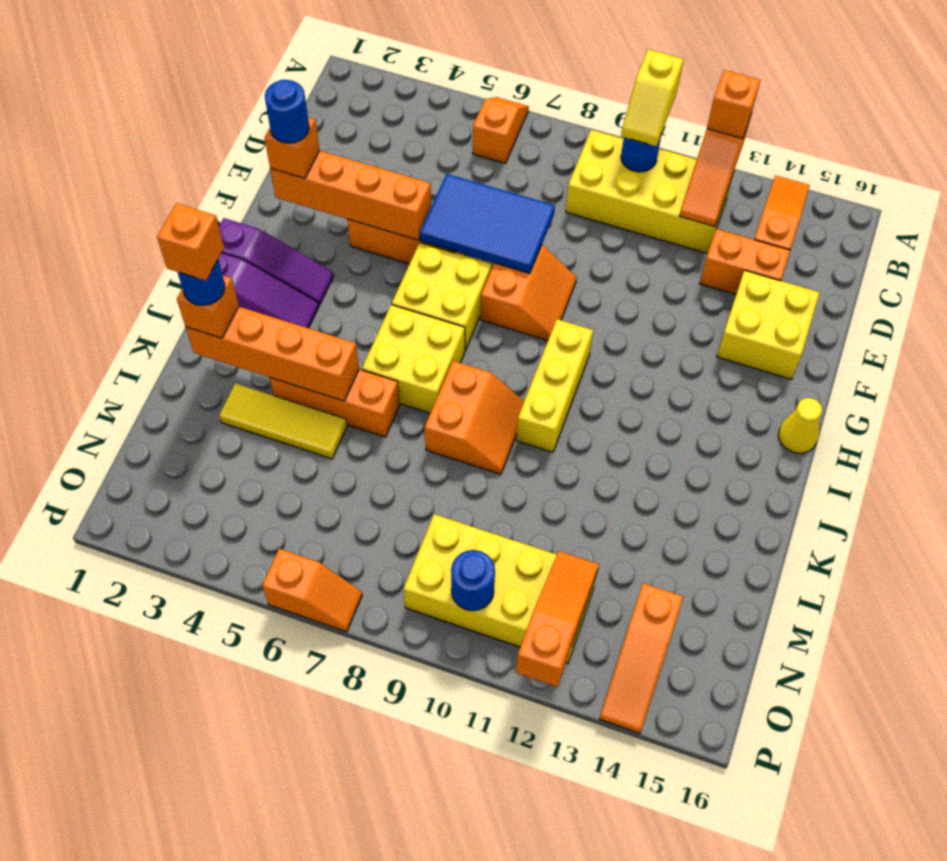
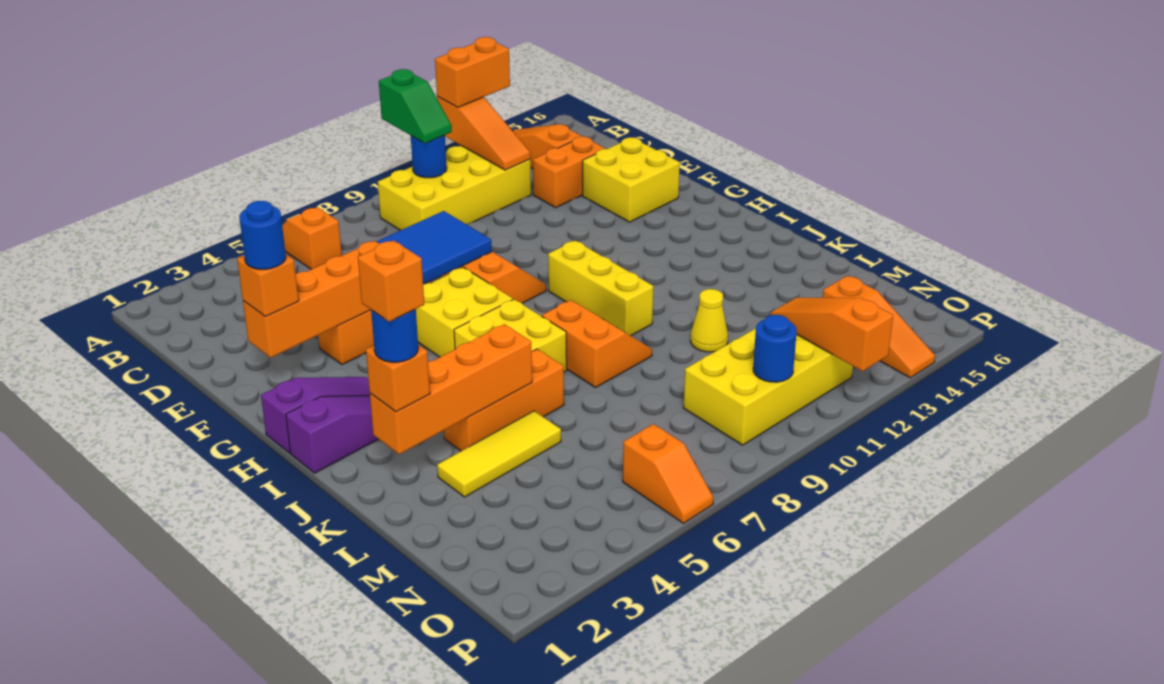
yellow slope A10:B10 level 3 top A -> green slope A10:B10 level 3 top A
orange brick A12 level 3 -> orange brick A12:A13 level 3
yellow cone H16 level 1 -> yellow cone L11 level 1
orange slope P6:P7 level 1 top 6 -> orange slope O6:P6 level 1 top O

